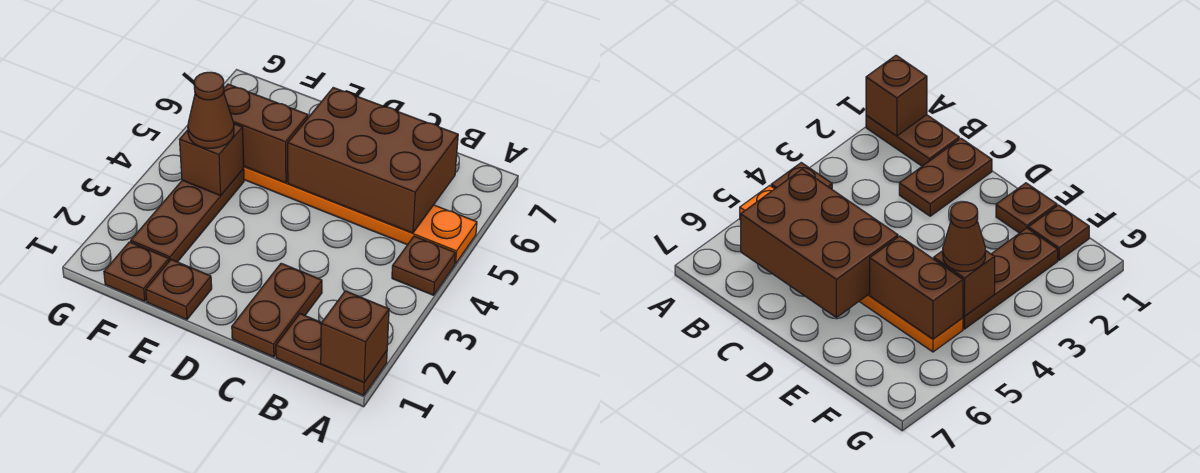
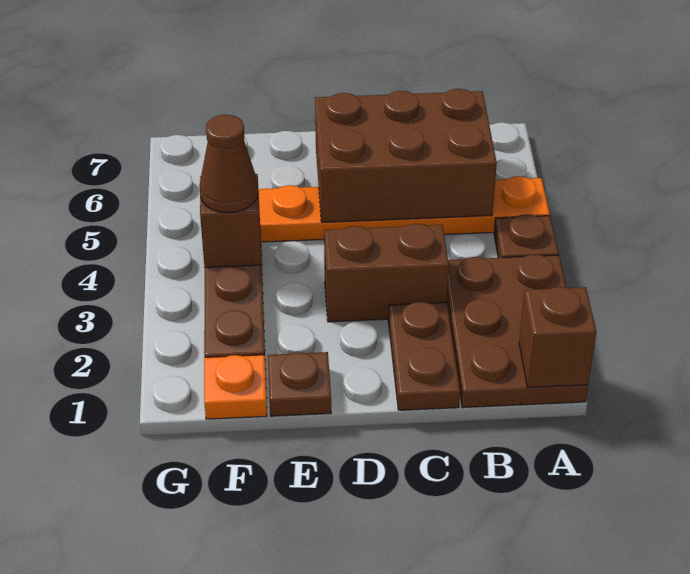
brown plate A1:B1 level 1 -> brown plate A1:B3 level 1
brown brick E5:F5 level 2 -> brown brick C3:D3 level 1
brown plate F1 level 1 -> orange plate F1 level 1

